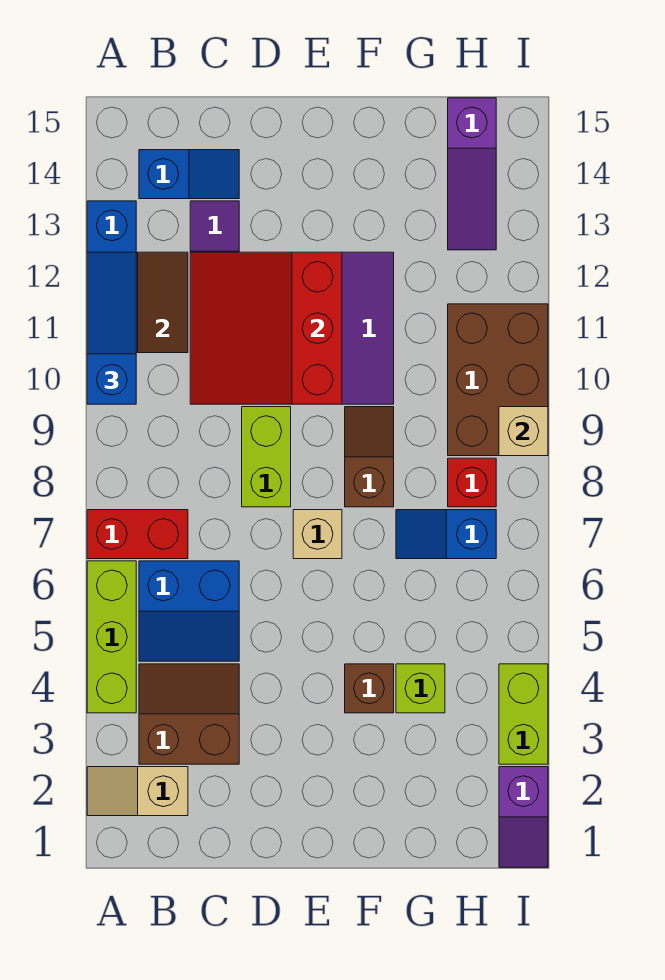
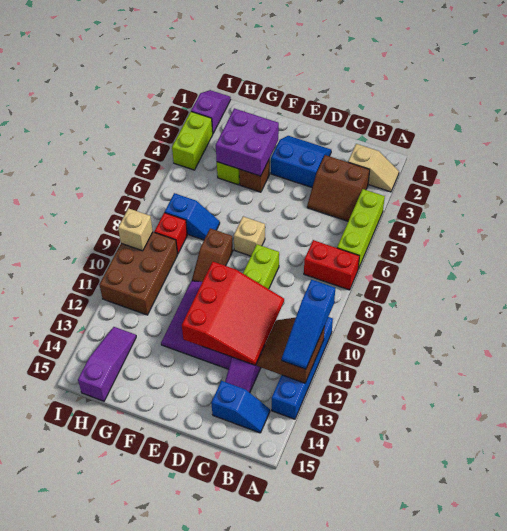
blue slope B5:C6 level 1 top 6 -> blue slope D2:E3 level 1 top 3
blue slope B14:C14 level 1 top B -> blue slope B14:C14 level 1 top C
none -> purple brick F3:G4 level 2

